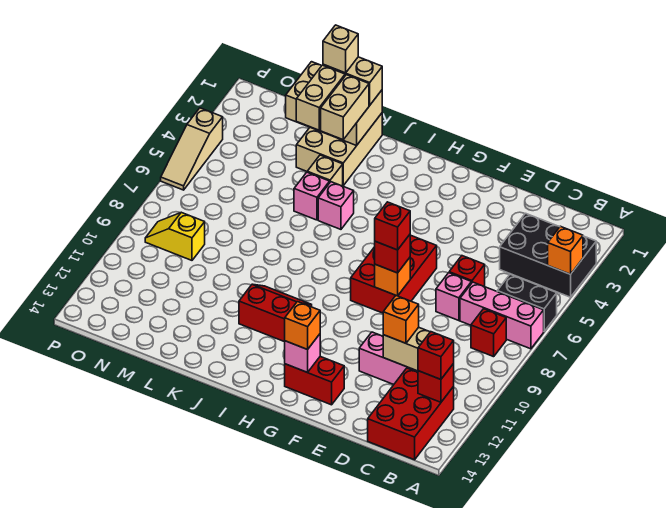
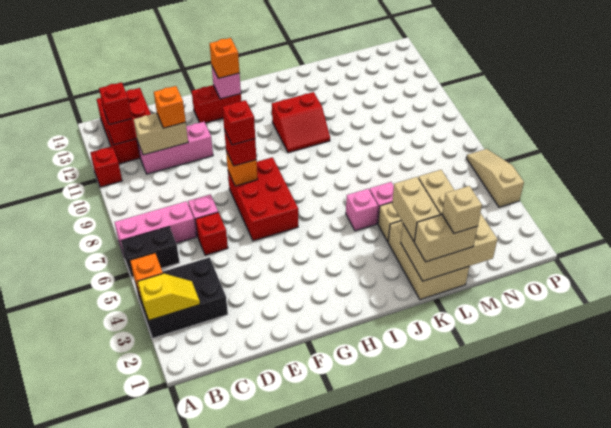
red brick B8 level 1 -> red brick A11 level 1
yellow slope N9:O9 level 1 top N -> yellow slope A3:B3 level 2 top A

